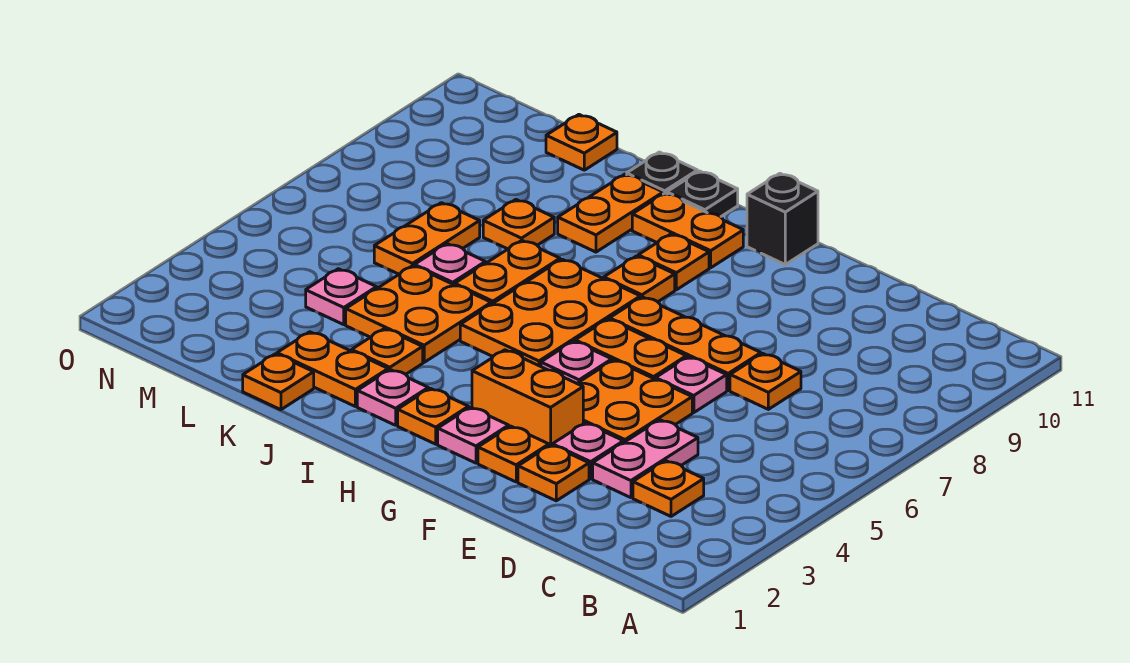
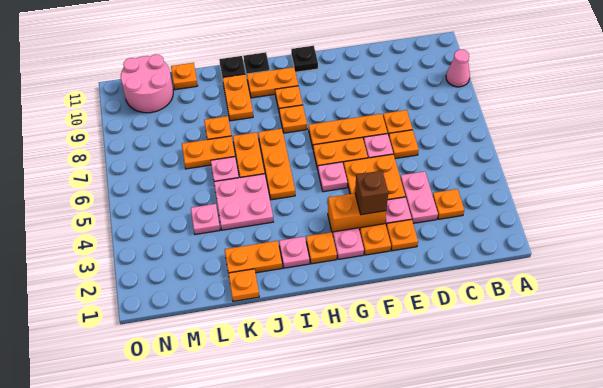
none -> pink cone A9 level 1
none -> brown brick F3 level 2
black brick G11 level 1 -> black plate G11 level 1
orange plate H5:I7 level 1 -> orange plate I5:I7 level 1
orange plate J3 level 1 -> orange plate D6 level 1
orange plate J4:K5 level 1 -> pink plate J4:K5 level 1
orange plate L6:L7 level 1 -> orange plate K7:L7 level 1
none -> pink round brick M10:N11 level 1

